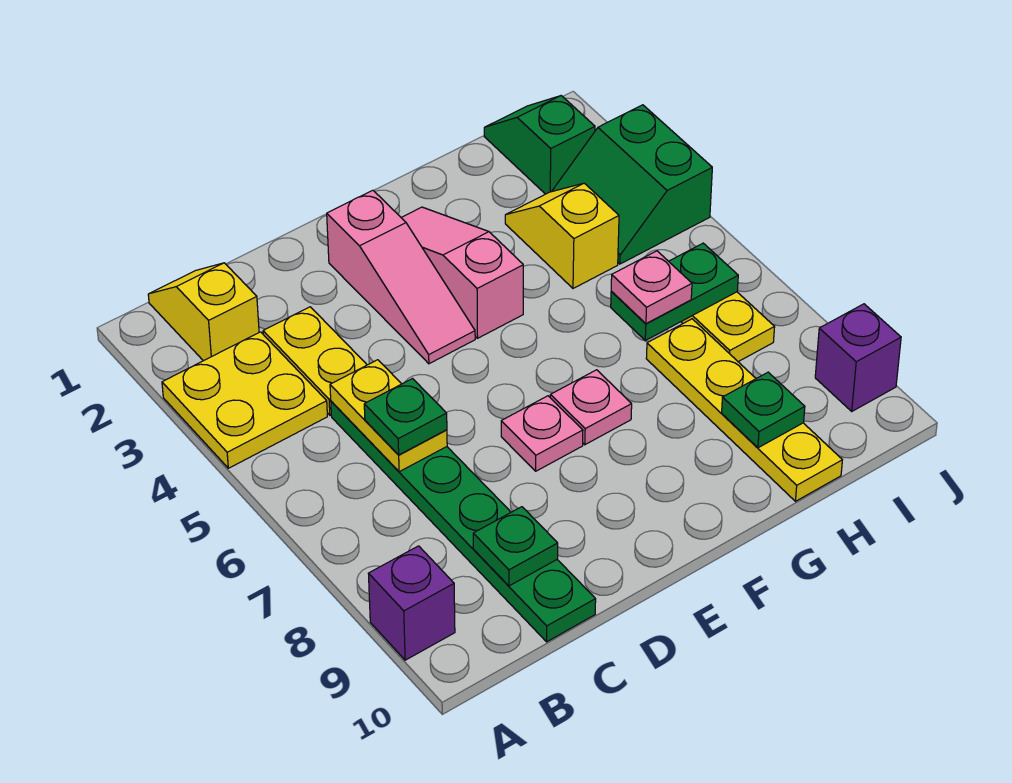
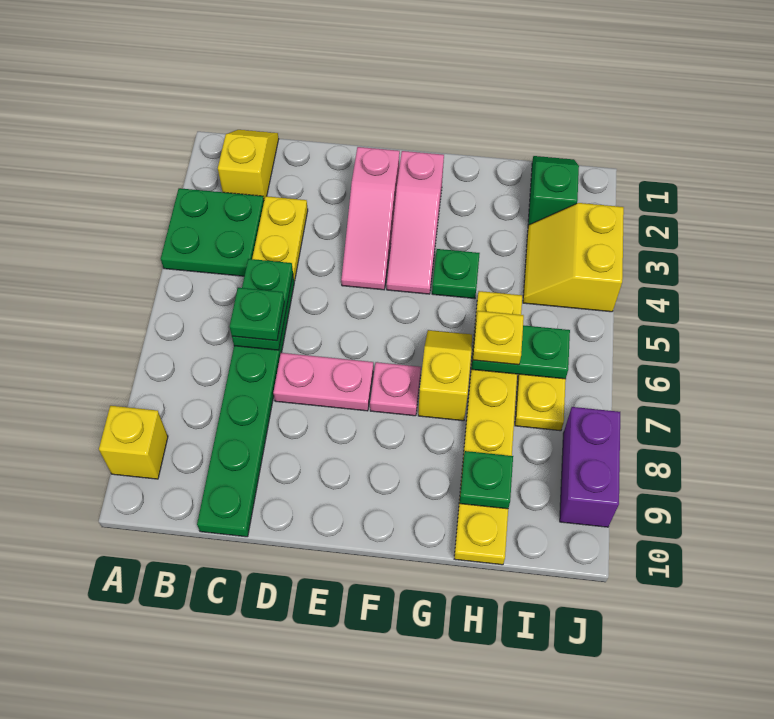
yellow plate A3:B4 level 1 -> green plate A3:B4 level 1
purple brick A9 level 1 -> yellow brick A9 level 1
yellow plate C5:C6 level 2 -> green plate C5:C6 level 2
green plate C9 level 2 -> green plate G4 level 1
pink plate E7 level 1 -> pink plate D7:E7 level 1
pink slope F2:F4 level 1 top 4 -> pink slope F2:F4 level 1 top 2
yellow slope H3:H4 level 1 top 4 -> yellow slope G6:G7 level 1 top 7
pink plate H6 level 3 -> yellow plate H6 level 3
yellow plate H7:H10 level 1 -> yellow plate H5:H10 level 1
green slope I3:J4 level 1 top J -> yellow slope I3:J4 level 1 top J
purple brick J9 level 1 -> purple brick J8:J9 level 1

